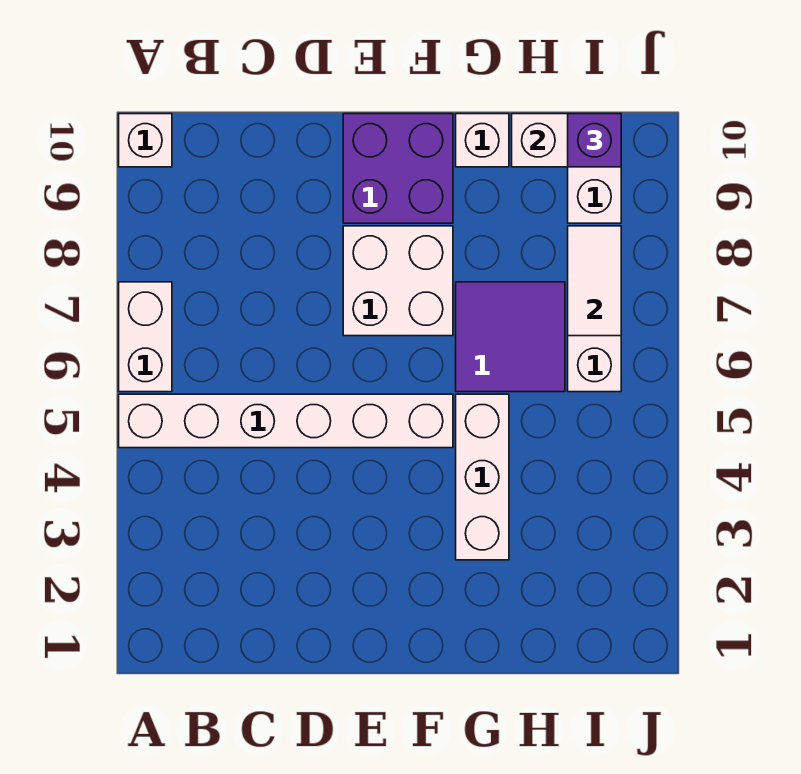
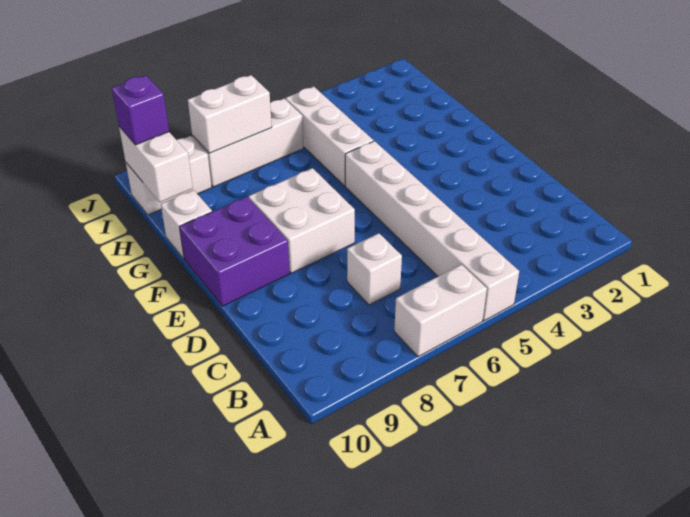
white brick A10 level 1 -> white brick C7 level 1
white brick G3:G5 level 1 -> white brick G5:I5 level 1
purple tile G6:H7 level 1 -> none
white tile I7:I8 level 2 -> white brick I7:I8 level 2

